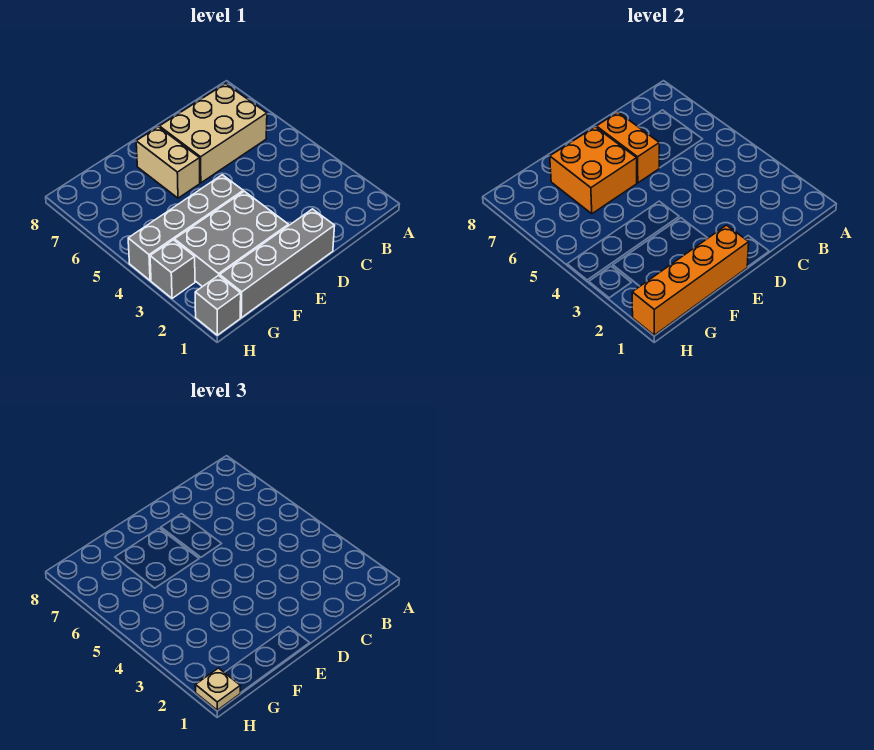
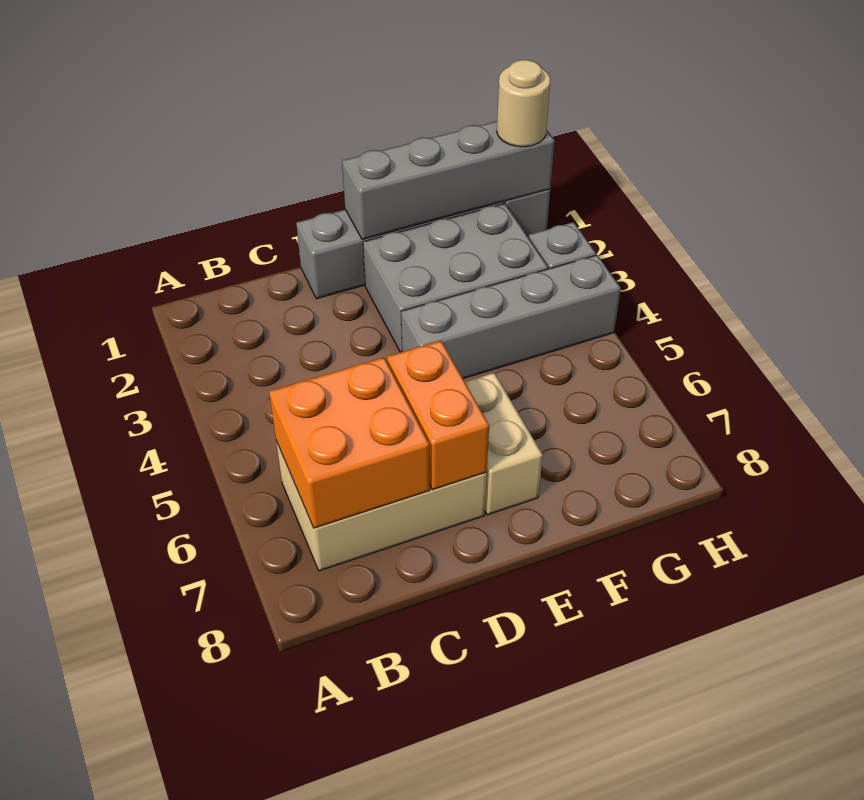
orange brick E1:H1 level 2 -> grey brick E1:H1 level 2
orange brick E6:F7 level 2 -> orange brick B6:C7 level 2
tan plate H1 level 3 -> tan round brick H1 level 3

